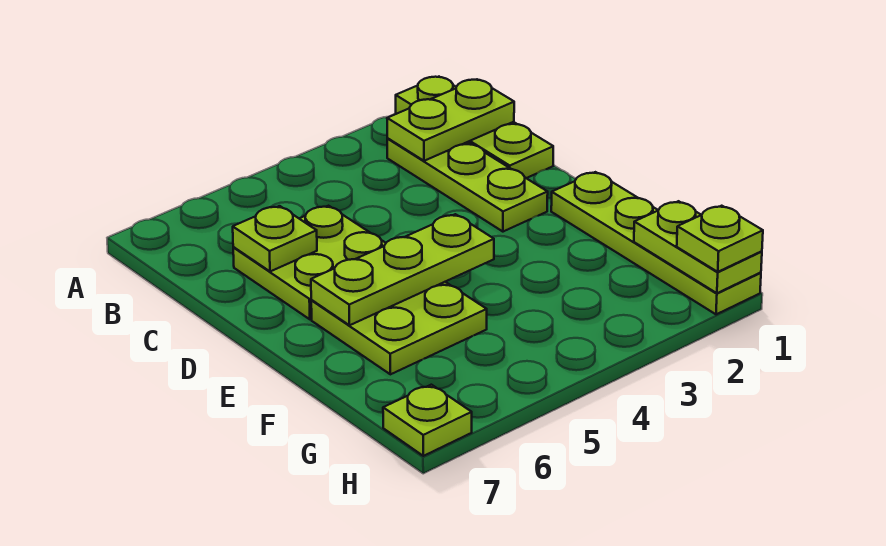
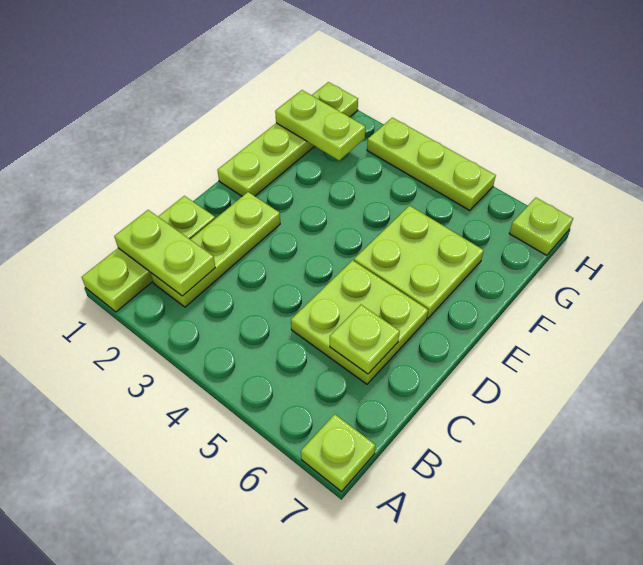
lime plate E4:E6 level 2 -> lime plate H3:H5 level 1
lime plate G1:H1 level 2 -> lime plate G1:G2 level 2
lime plate H1 level 3 -> lime plate A7 level 1

